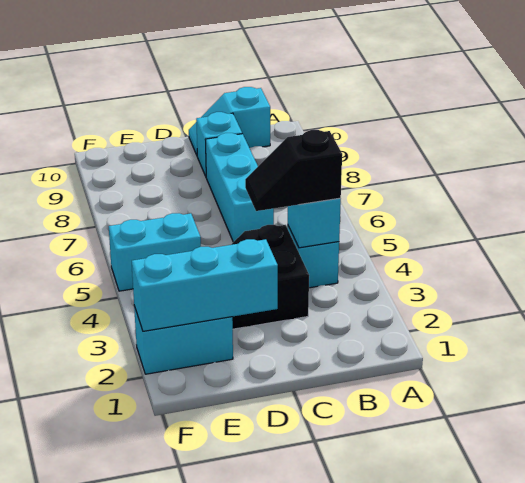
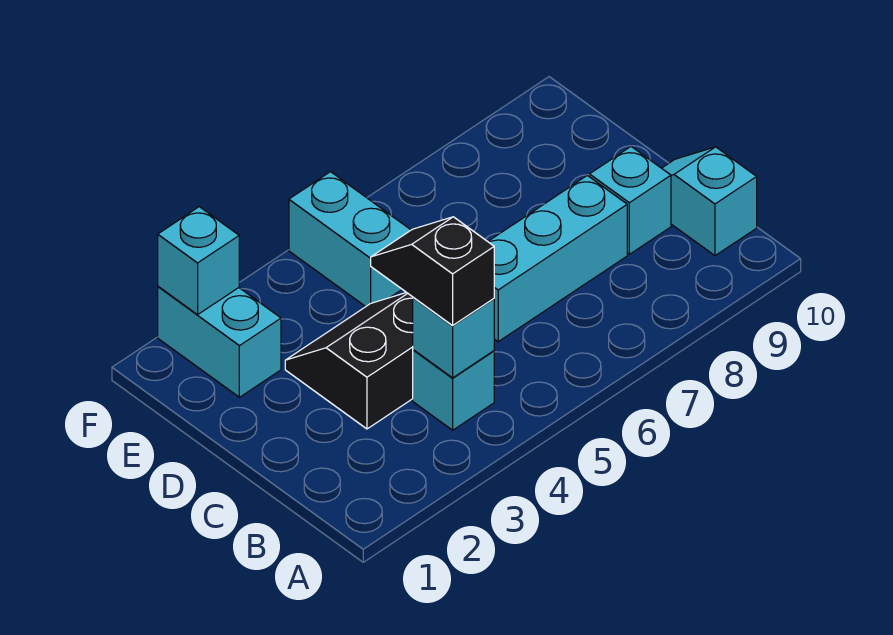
cyan brick D2:F2 level 2 -> cyan brick F2 level 2

